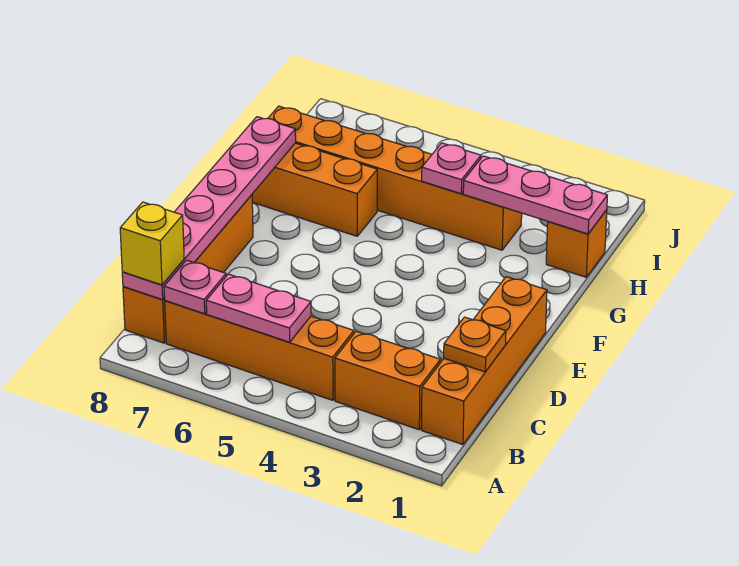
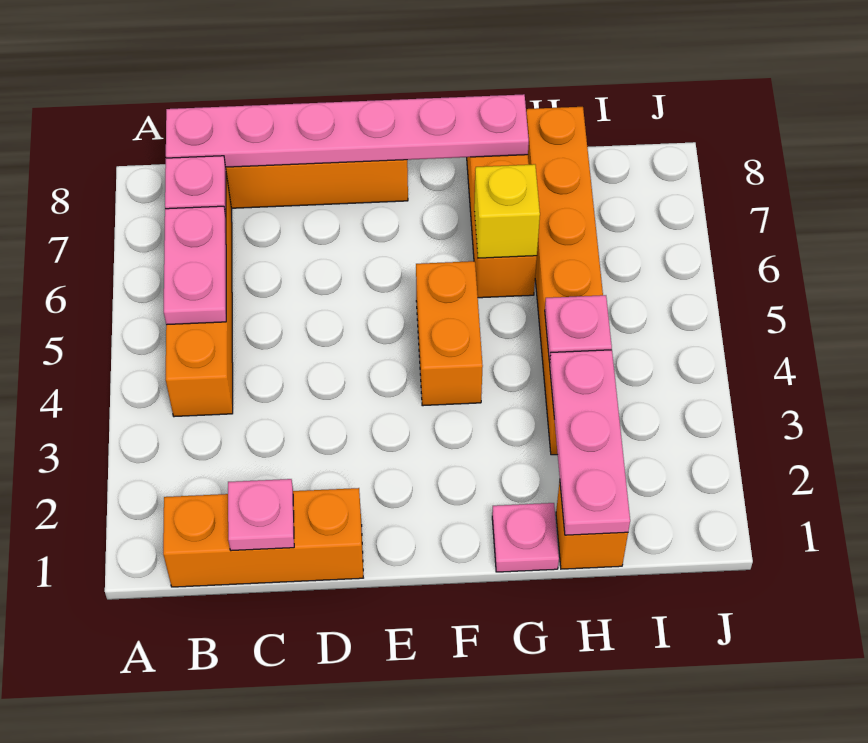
orange brick B1:E1 level 1 -> orange brick B1:D1 level 1
orange brick B2:B3 level 1 -> orange brick F4:F5 level 1
yellow brick B8 level 3 -> yellow brick G6 level 2
orange plate C1 level 2 -> pink plate C1 level 2
none -> pink plate G1 level 1

